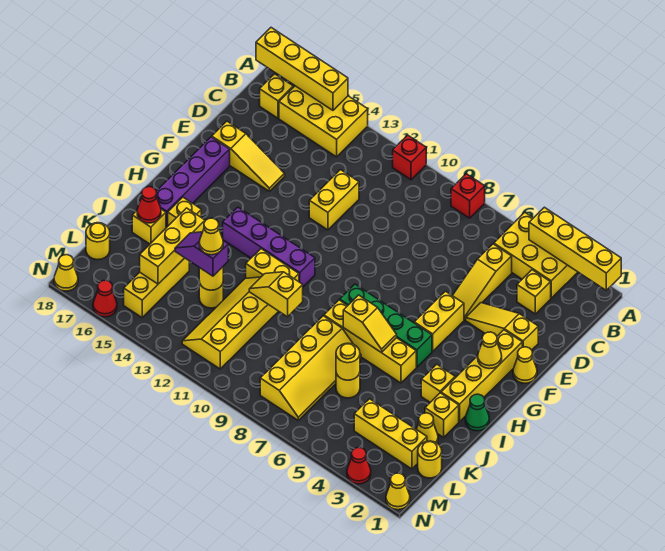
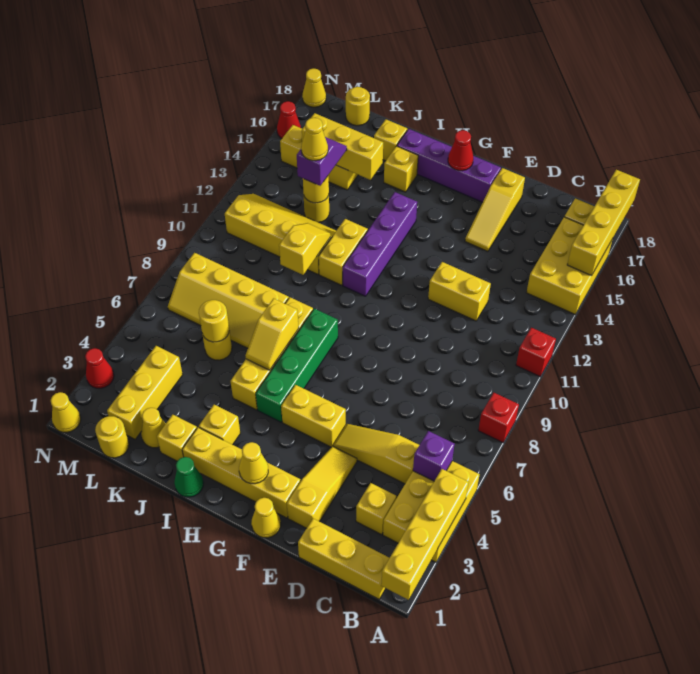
none -> yellow brick B1:D1 level 1
none -> purple brick B5 level 2
red cone J17 level 2 -> red cone G17 level 2

